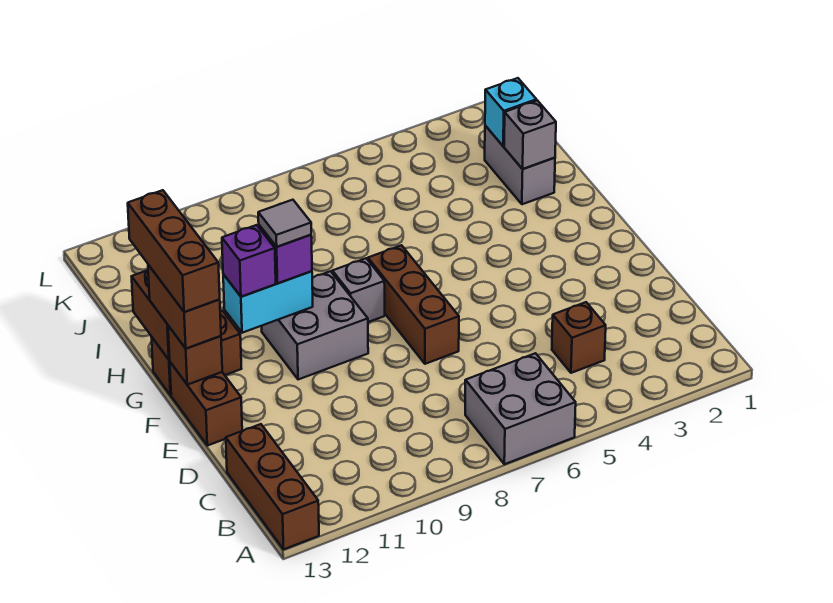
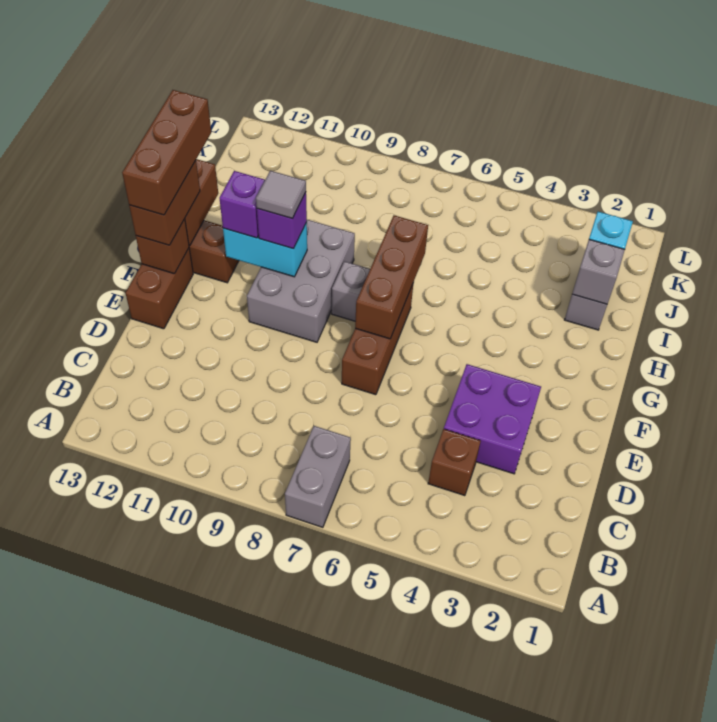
grey brick A6:B7 level 1 -> grey brick A7:B7 level 1
brown brick A13:C13 level 1 -> brown brick F7:H7 level 2
none -> purple brick D3:E4 level 1
grey brick F9:G10 level 1 -> grey brick F9:H10 level 1

